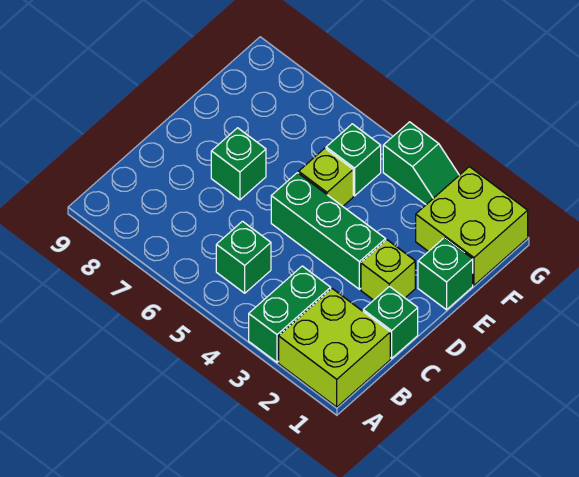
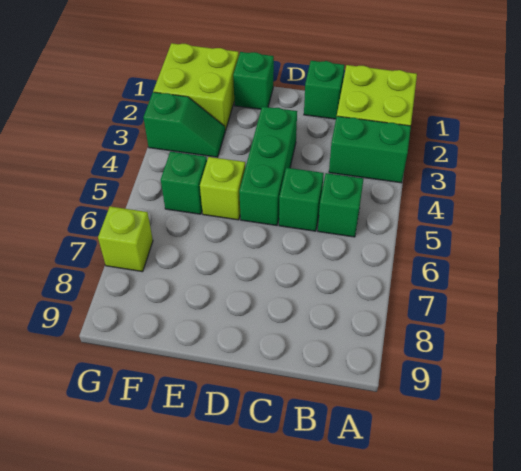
lime brick D2 level 1 -> lime brick G7 level 1
green brick D7 level 1 -> green brick C5 level 1
green slope G3:G4 level 1 top 4 -> green slope F3:G3 level 1 top G

